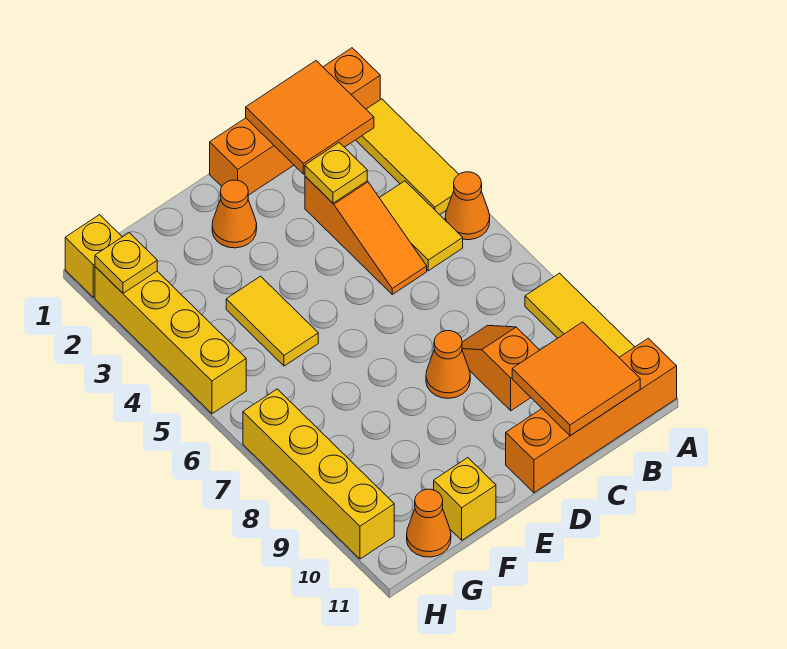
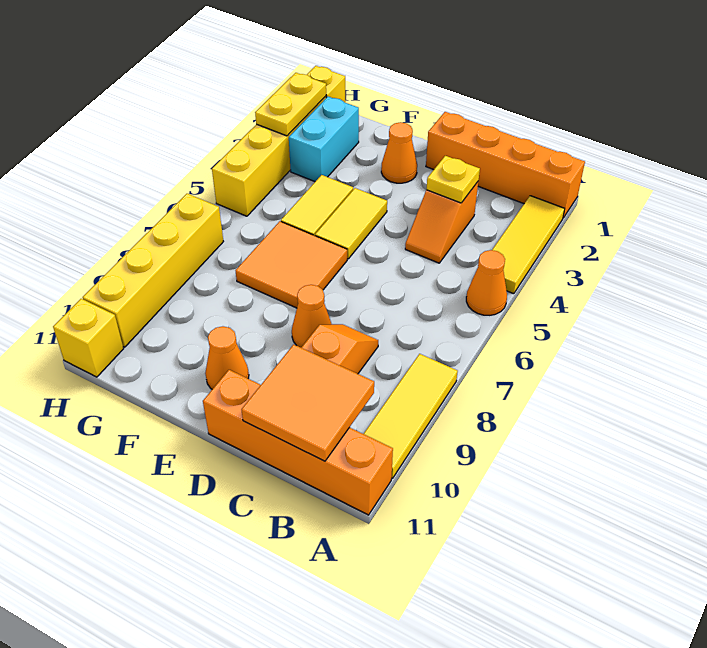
orange tile B1:C2 level 2 -> orange tile E6:F7 level 1
yellow tile B4:B5 level 1 -> yellow tile E4:E5 level 1
orange slope C3:C5 level 1 top 3 -> orange slope C3:C4 level 1 top 3
yellow brick F11 level 1 -> yellow brick H11 level 1
none -> cyan brick G2:G3 level 1
orange cone G11 level 1 -> orange cone E10 level 1
yellow plate H2 level 2 -> yellow plate H2:H3 level 2

